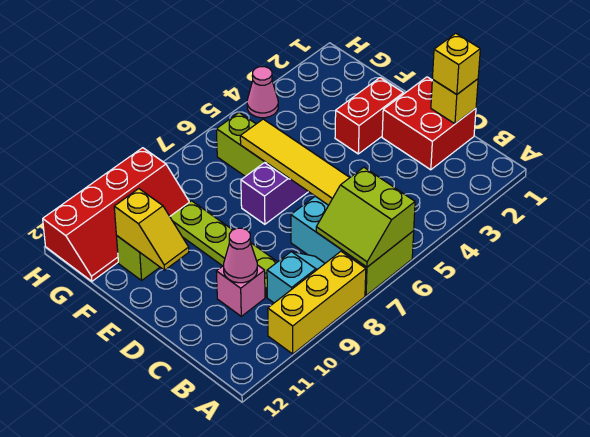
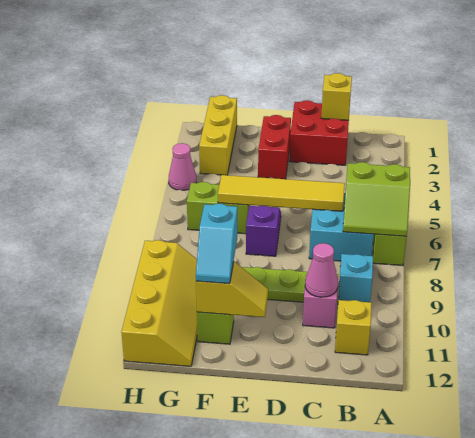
yellow brick A8:A10 level 1 -> yellow brick G1:G3 level 1
yellow brick C1 level 3 -> yellow brick B11 level 1
none -> cyan slope F10:F11 level 3 top 10
red slope G9:H12 level 1 top H -> yellow slope G9:H12 level 1 top H

